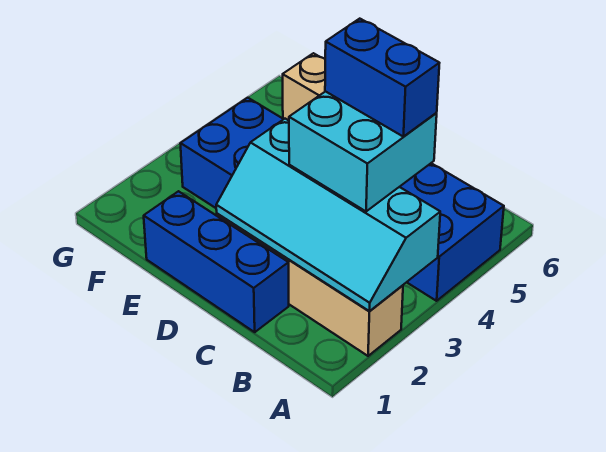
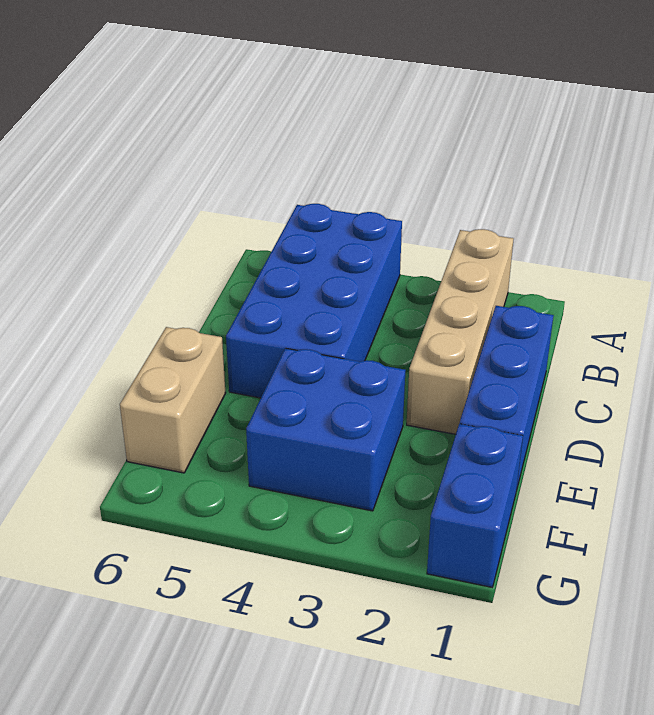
cyan slope A2:D3 level 2 top 3 -> none
cyan brick B3:C4 level 3 -> none
blue brick B4:C4 level 4 -> blue brick F1:G1 level 1

